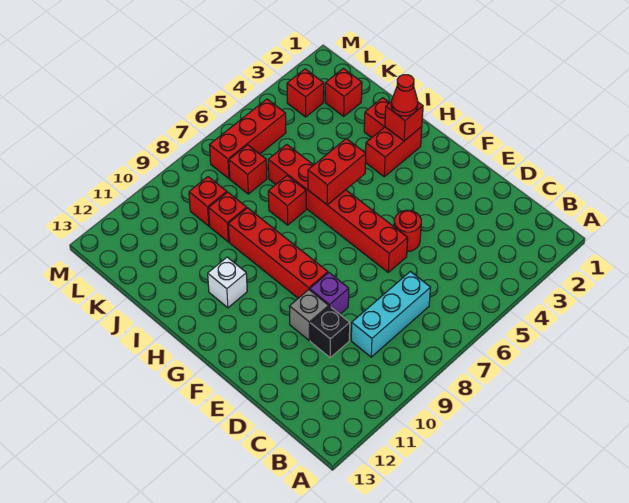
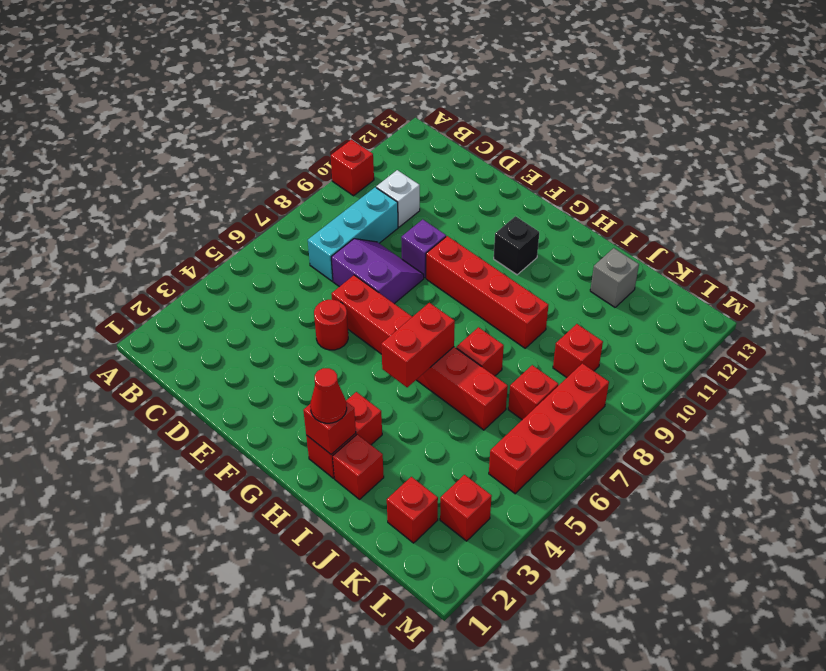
none -> purple slope D7:E8 level 1 top 7
black brick D10 level 1 -> black brick G11 level 1
grey brick E10 level 1 -> grey brick J12 level 1
white brick H11 level 1 -> white brick C10 level 1
red brick J9 level 1 -> red brick A10 level 1
red brick L5:L7 level 1 -> red brick L5:L8 level 1

